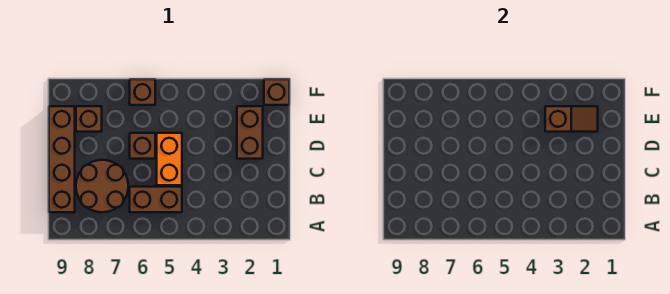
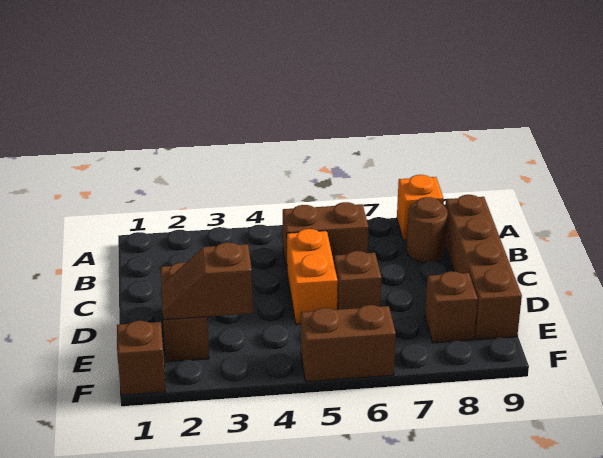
none -> orange brick A8 level 1
brown round brick B7:C8 level 1 -> brown round brick B8 level 1
brown brick F6 level 1 -> brown brick F5:F6 level 1

